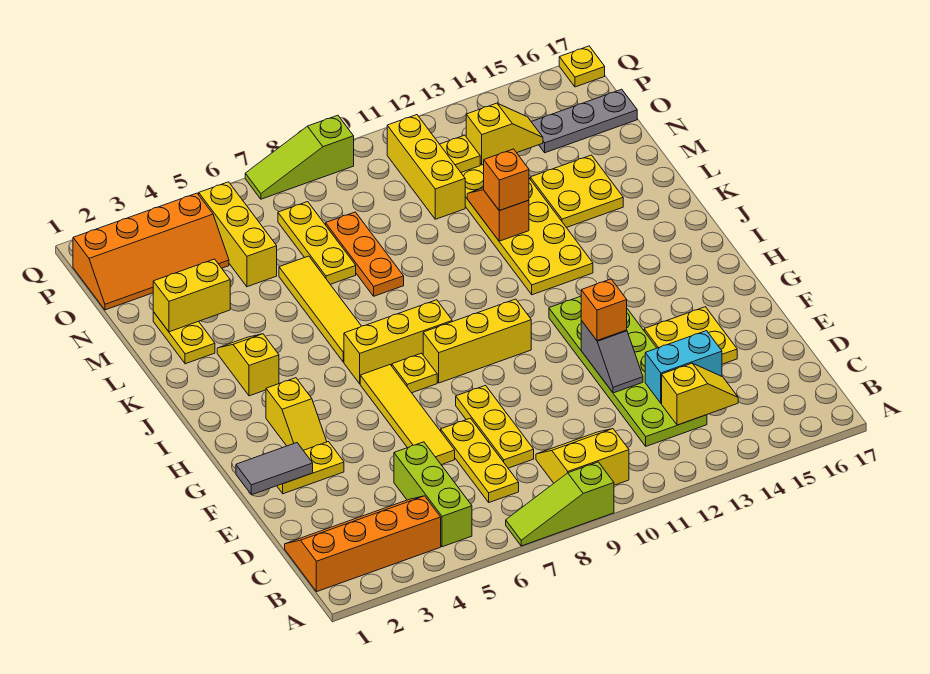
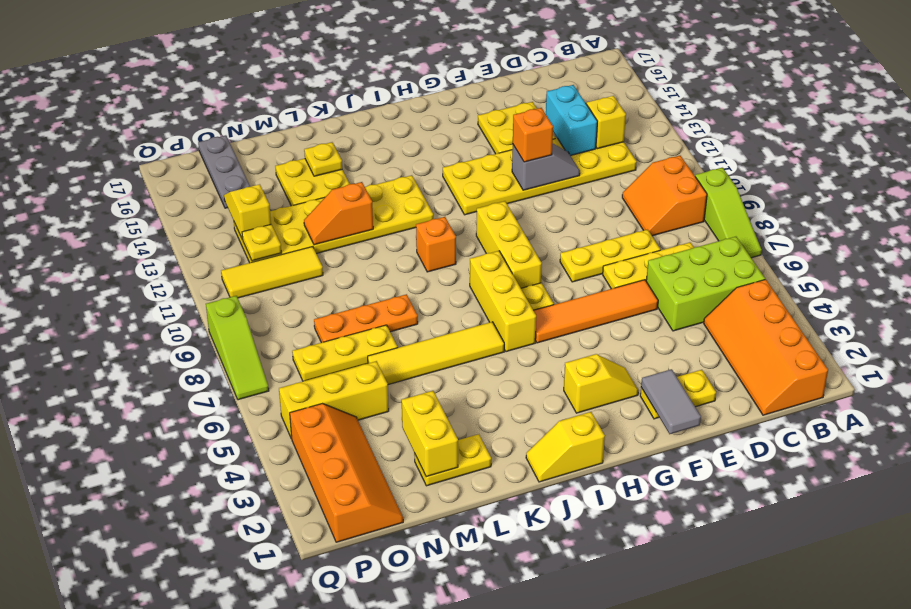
lime brick B5:D5 level 1 -> lime brick B5:D6 level 1
yellow slope B9:C10 level 1 top B -> orange slope B9:C10 level 1 top B
lime plate C12:H13 level 1 -> yellow plate C12:H13 level 1
yellow tile E6:H6 level 1 -> orange tile E6:H6 level 1
yellow plate F2:F3 level 1 -> yellow plate E2:F2 level 1
yellow slope J3:K3 level 1 top J -> yellow slope I1:J1 level 1 top I
orange brick L12 level 3 -> orange brick J10 level 1
yellow brick N11:P11 level 1 -> yellow tile N11:P11 level 1
yellow plate Q17 level 1 -> yellow plate L15 level 2

